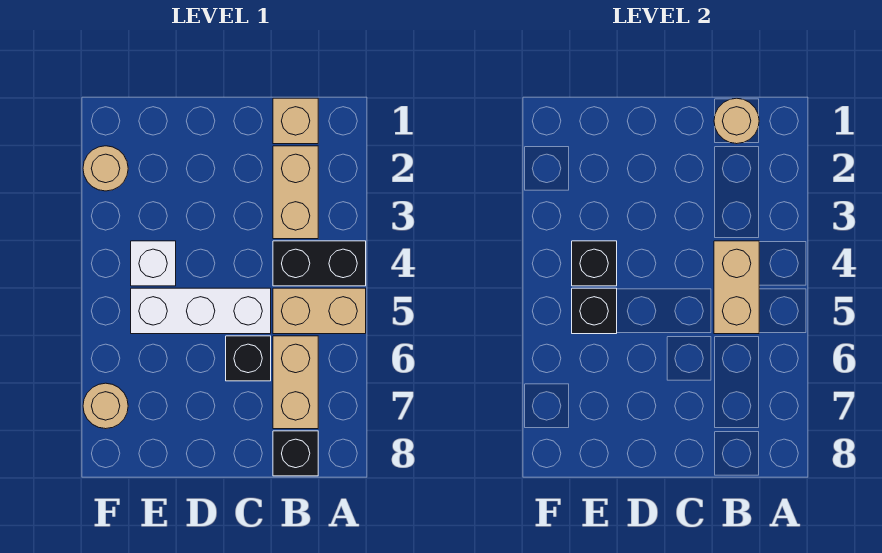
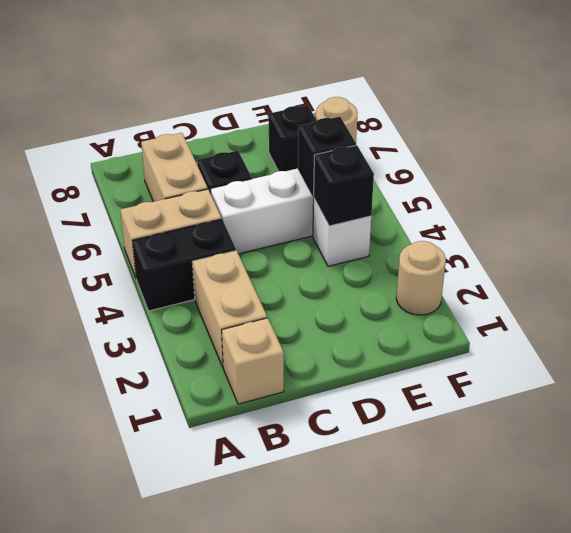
tan round brick B1 level 2 -> none
tan brick B4:B5 level 2 -> none
black brick B8 level 1 -> black brick E7 level 1

